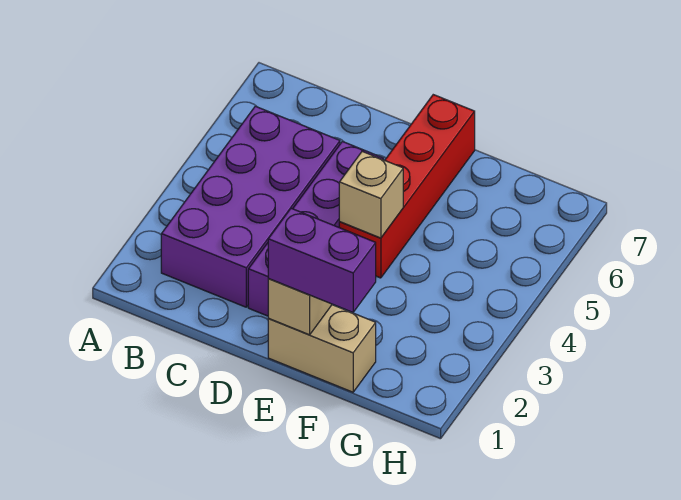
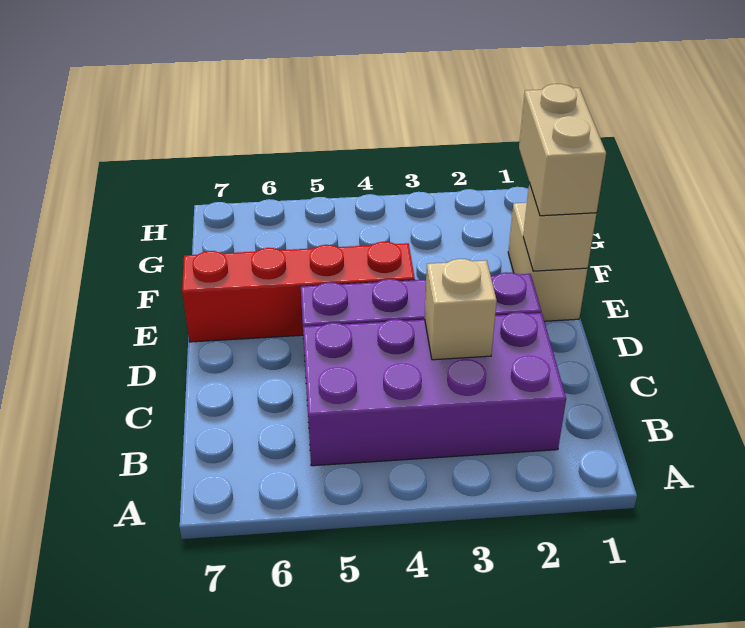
purple brick E1:F1 level 3 -> tan brick E1:F1 level 3
tan brick E4 level 2 -> tan brick C3 level 2

